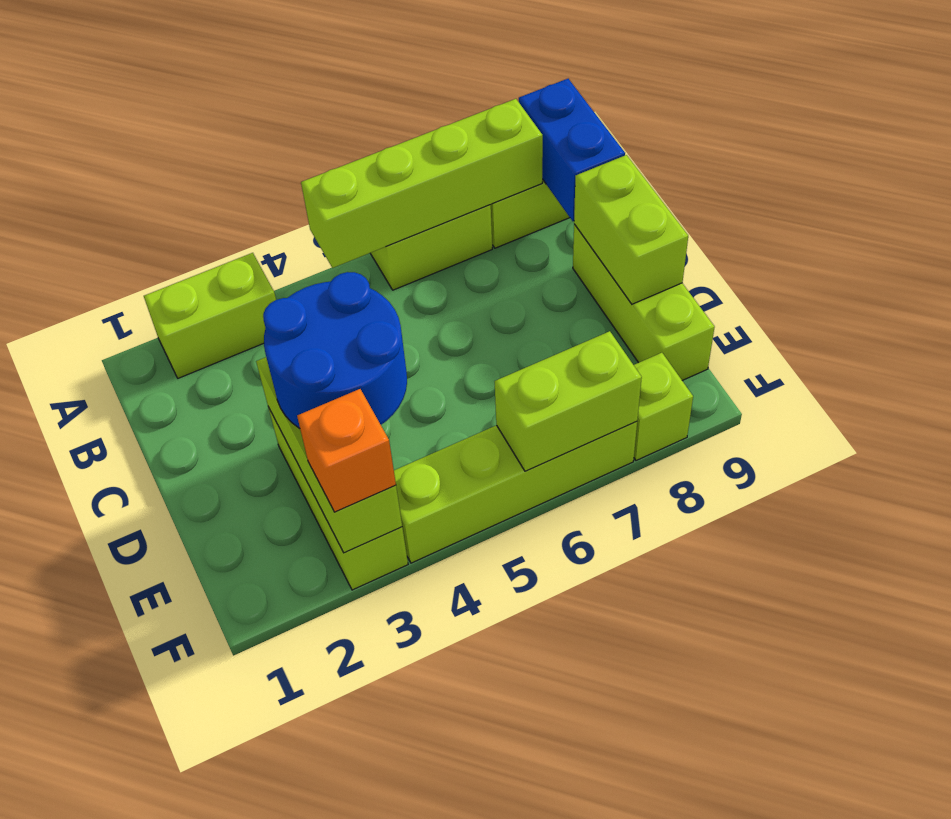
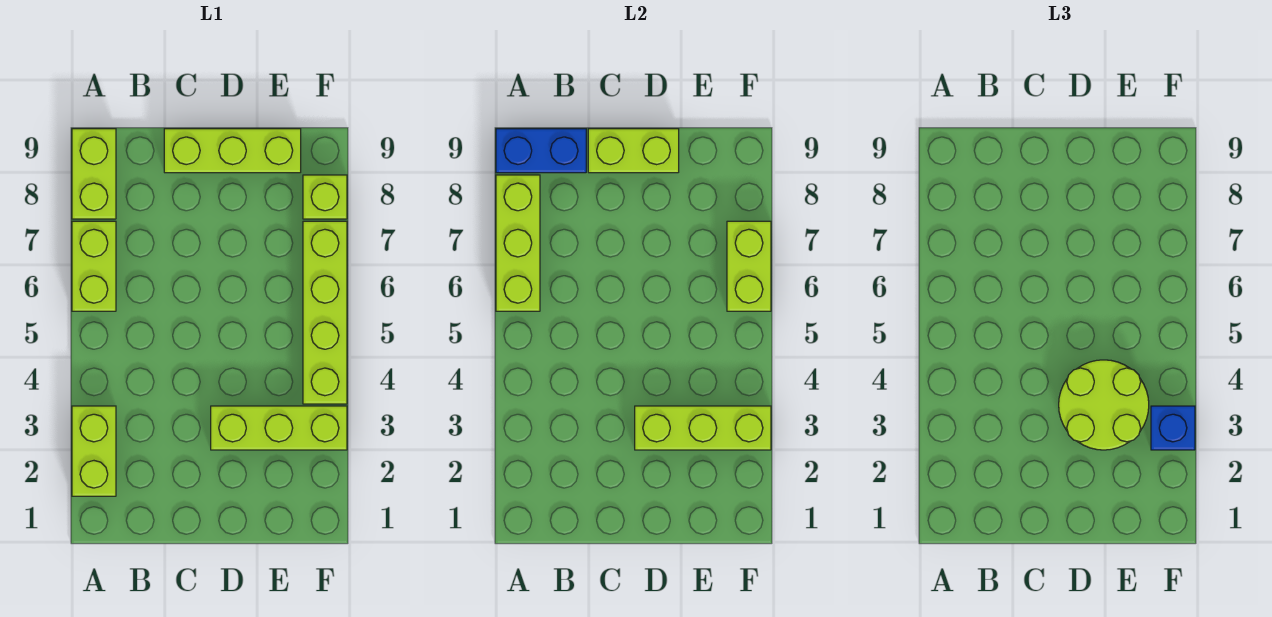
lime brick A5:A8 level 2 -> lime brick A6:A8 level 2
blue round brick D3:E4 level 3 -> lime round brick D3:E4 level 3
orange brick F3 level 3 -> blue brick F3 level 3

